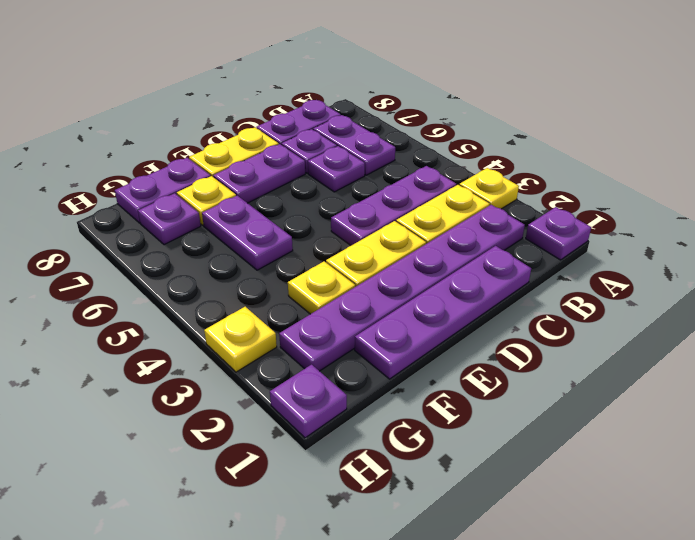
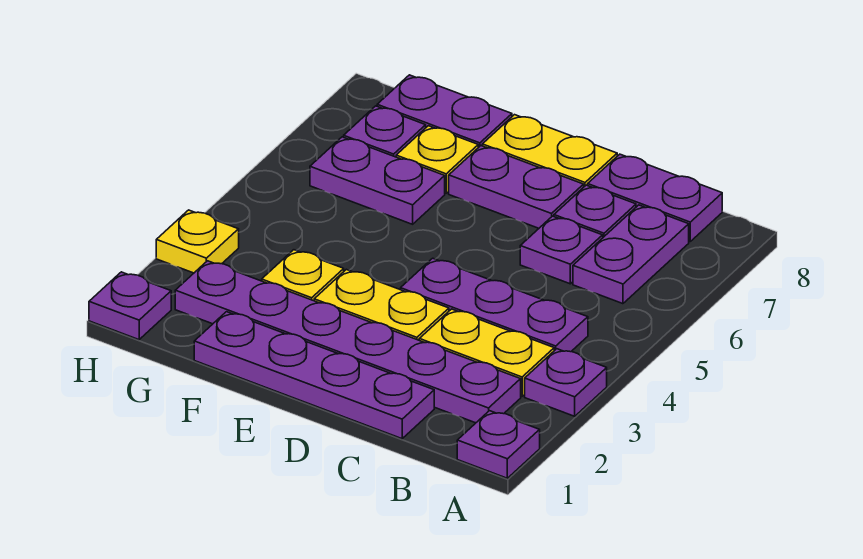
yellow plate A3 level 1 -> purple plate A3 level 1
purple plate F5:F6 level 1 -> purple plate F6:G6 level 1

